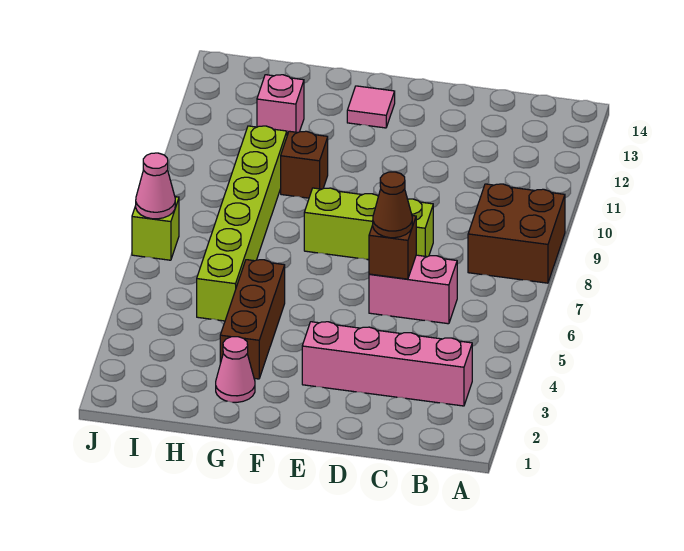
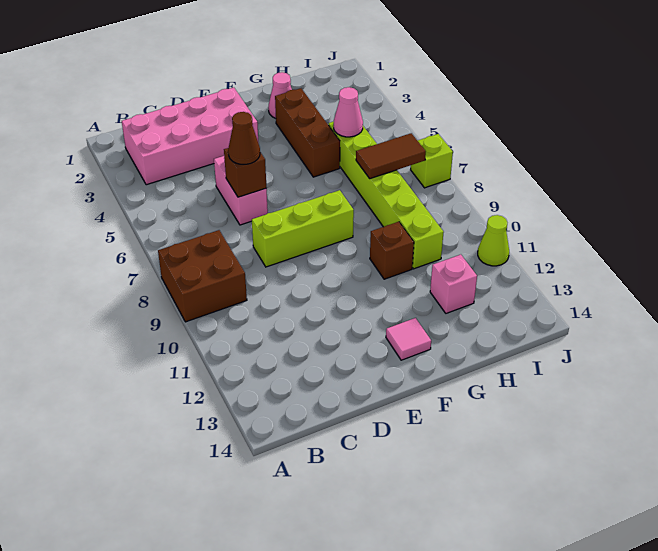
pink brick B3:E3 level 1 -> pink brick B2:E3 level 1
pink brick C6:D6 level 1 -> pink brick D5:D6 level 1
none -> brown tile H7:I7 level 2
pink cone J7 level 2 -> pink cone H5 level 2
none -> lime cone J11 level 1

